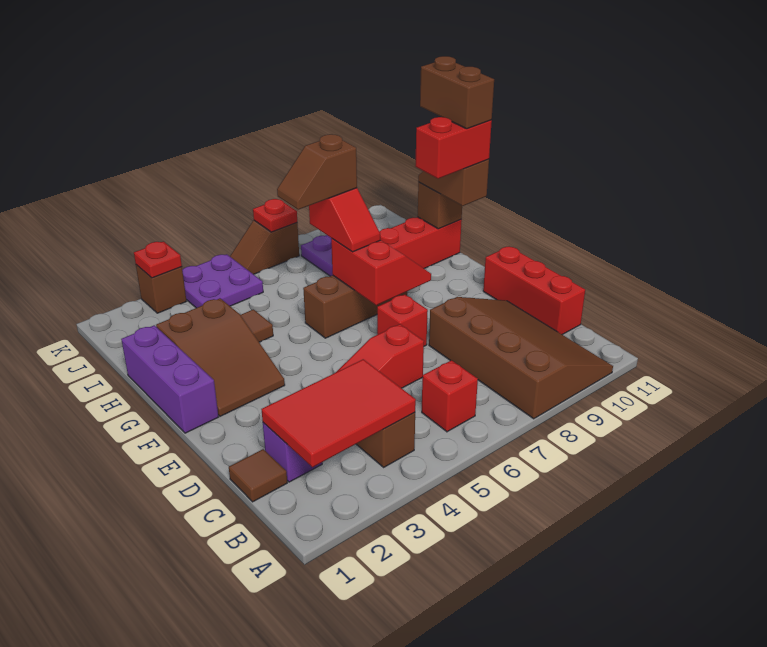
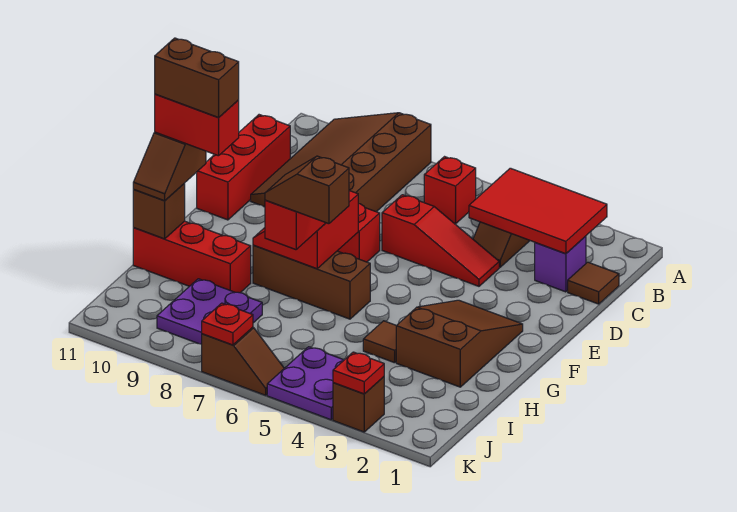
purple brick F1:H1 level 1 -> none
brown brick G11:H11 level 5 -> brown brick G10:G11 level 5
brown slope H6:H7 level 4 top 7 -> brown slope H6:H7 level 4 top 6

